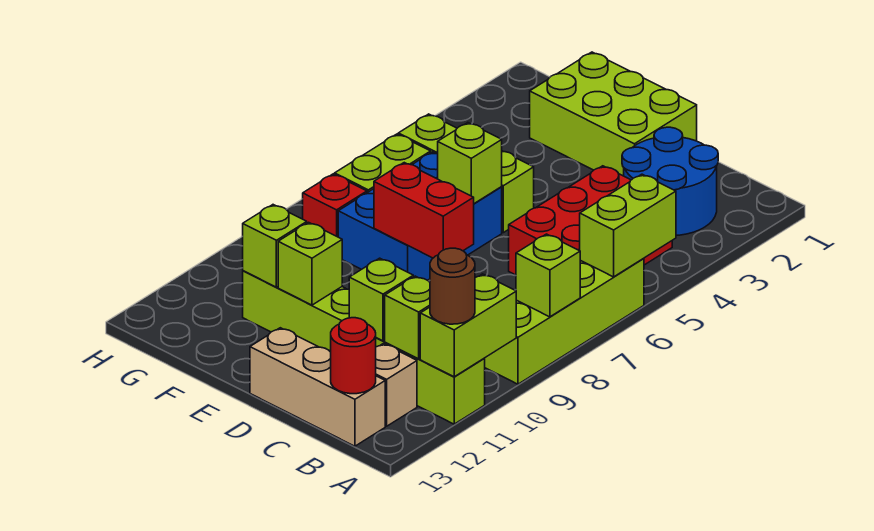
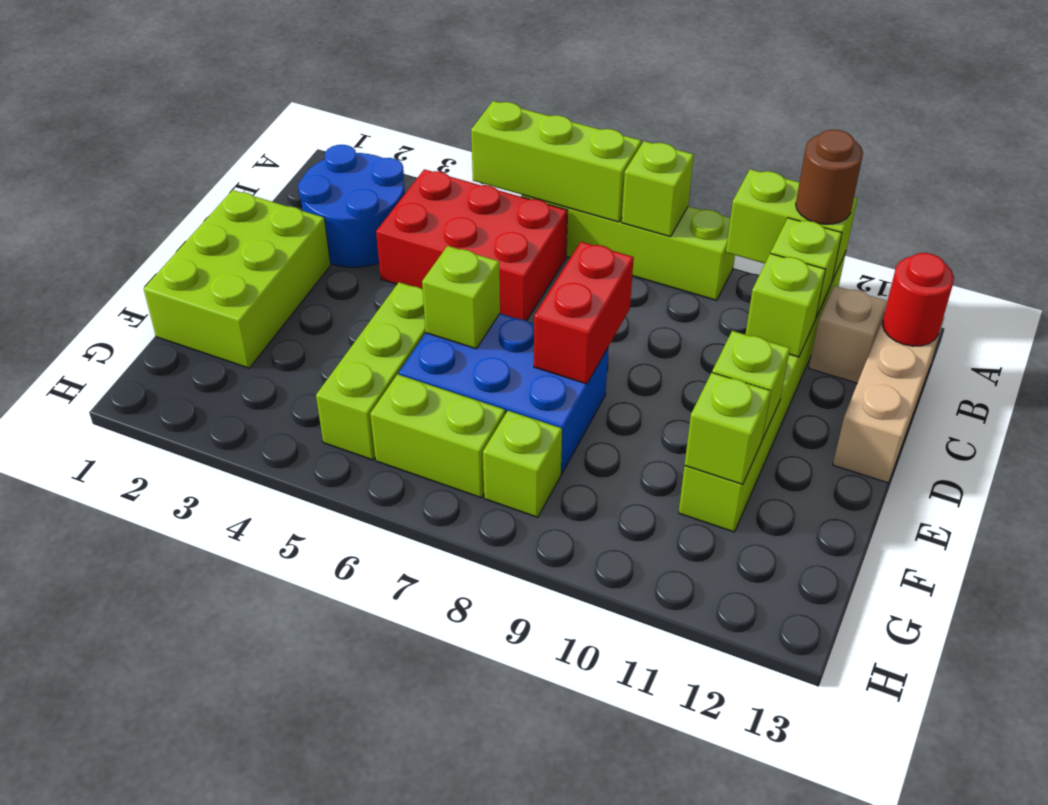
lime brick A5:A6 level 2 -> lime brick A5:A7 level 2
red brick G8 level 1 -> lime brick G8 level 1

